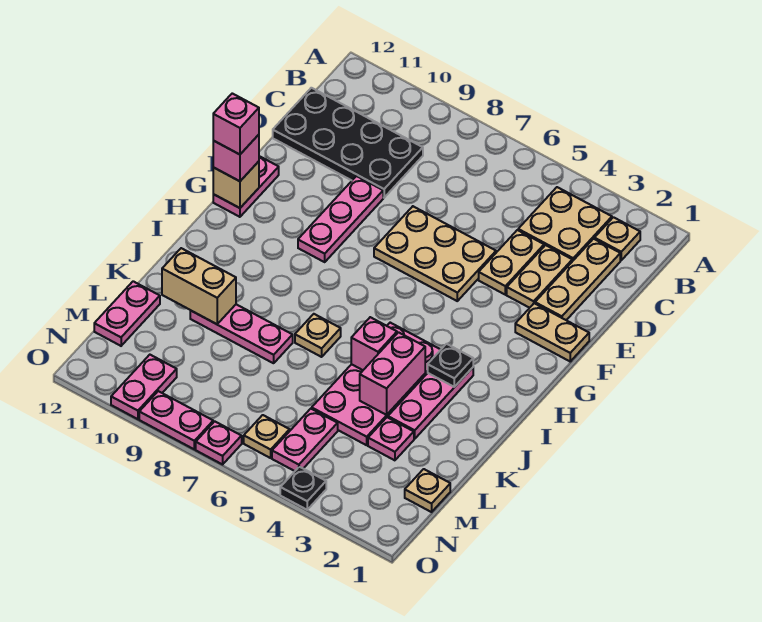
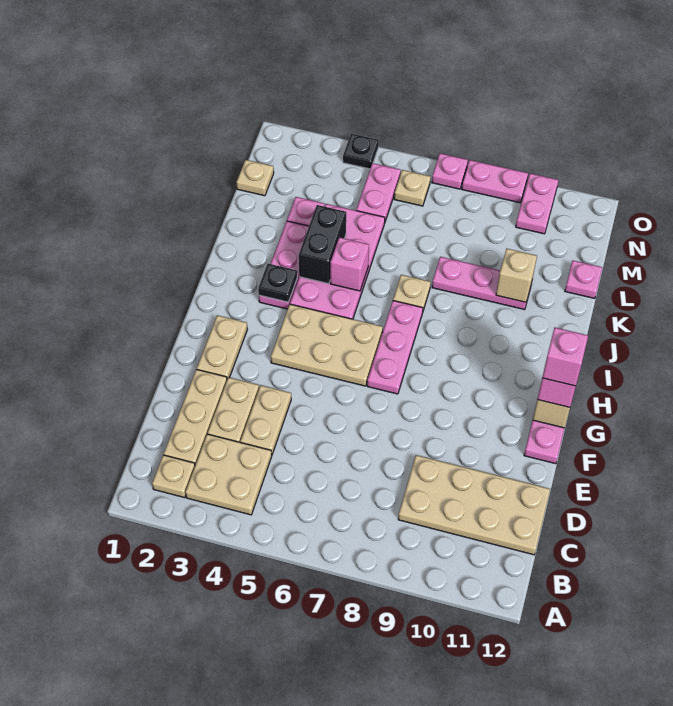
black plate C9:D12 level 1 -> tan plate C9:D12 level 1
tan plate E5:F7 level 1 -> tan plate G4:H6 level 1
pink plate E9:G9 level 1 -> pink plate G7:I7 level 1
tan plate F1:F2 level 1 -> tan plate F2:G2 level 1
pink brick J4:K4 level 2 -> black brick J4:K4 level 2
tan brick K10:K11 level 2 -> tan brick K10 level 2
pink plate L12:M12 level 1 -> pink plate L12 level 1

